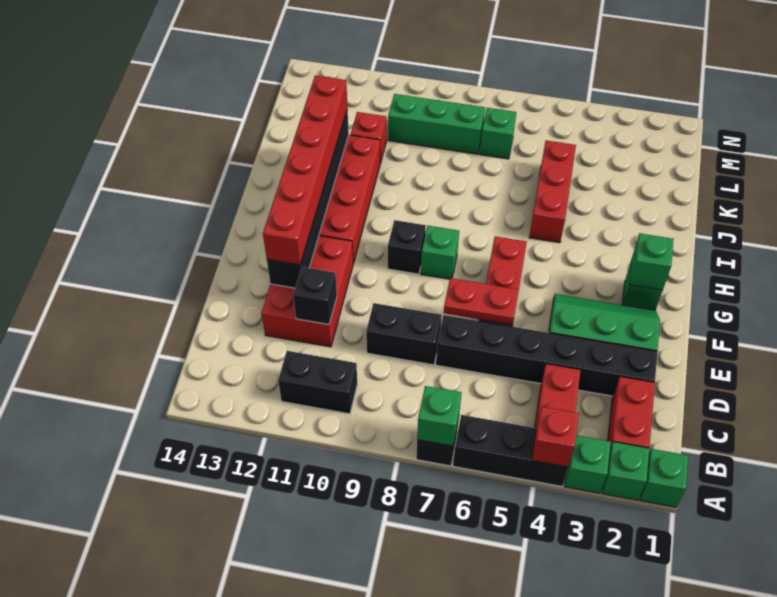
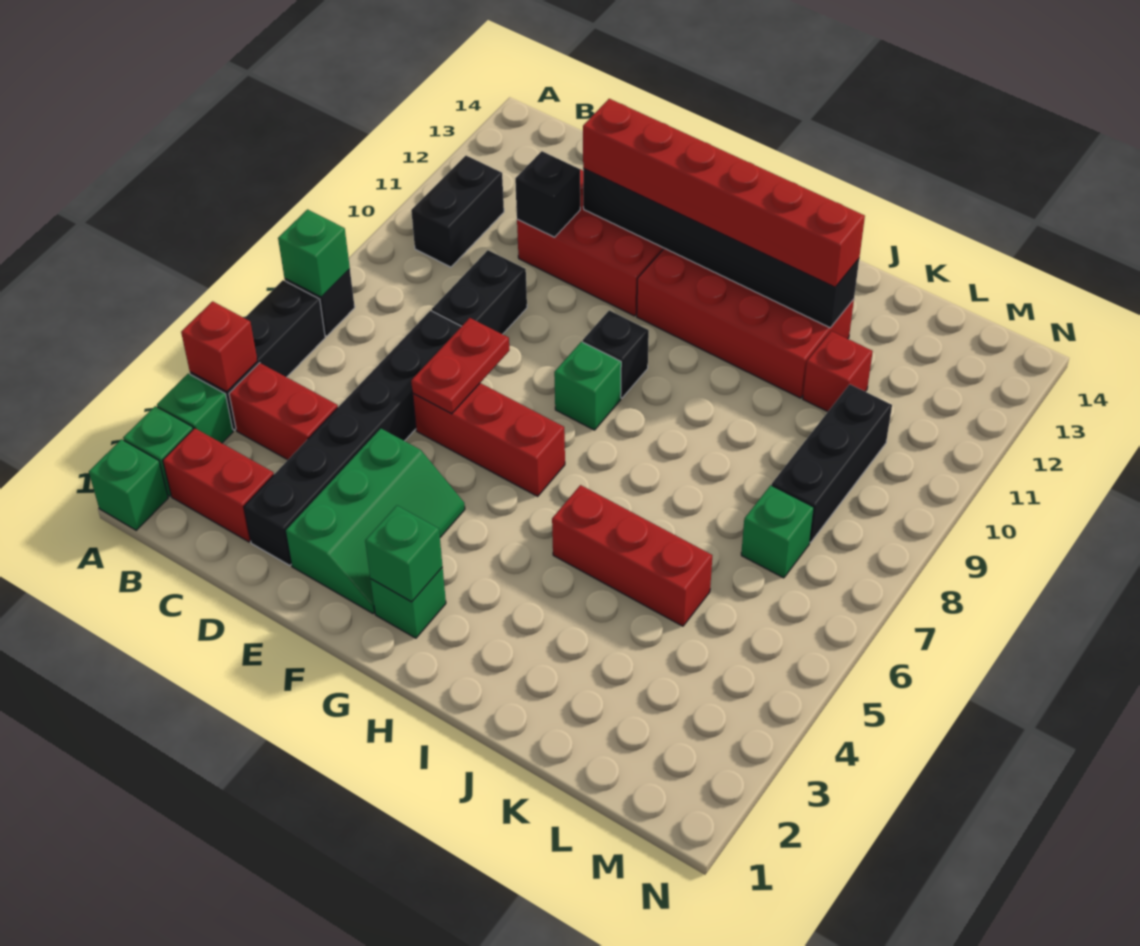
green brick L8:L10 level 1 -> black brick L8:L10 level 1

